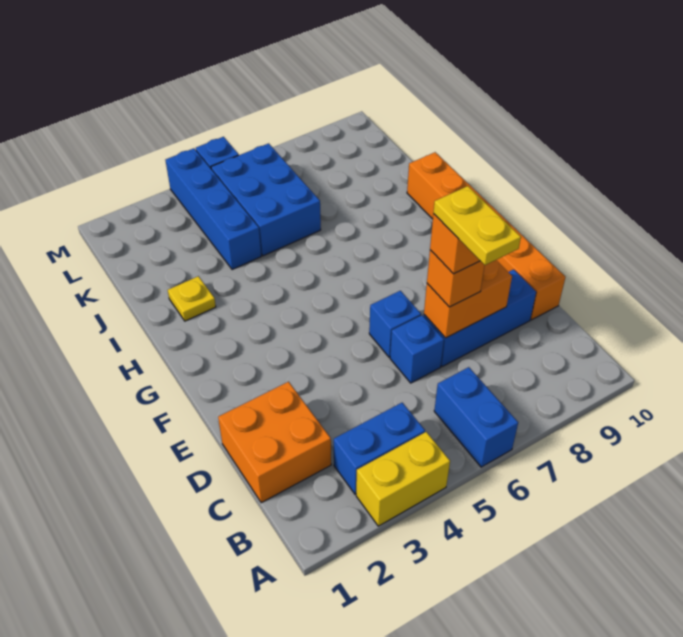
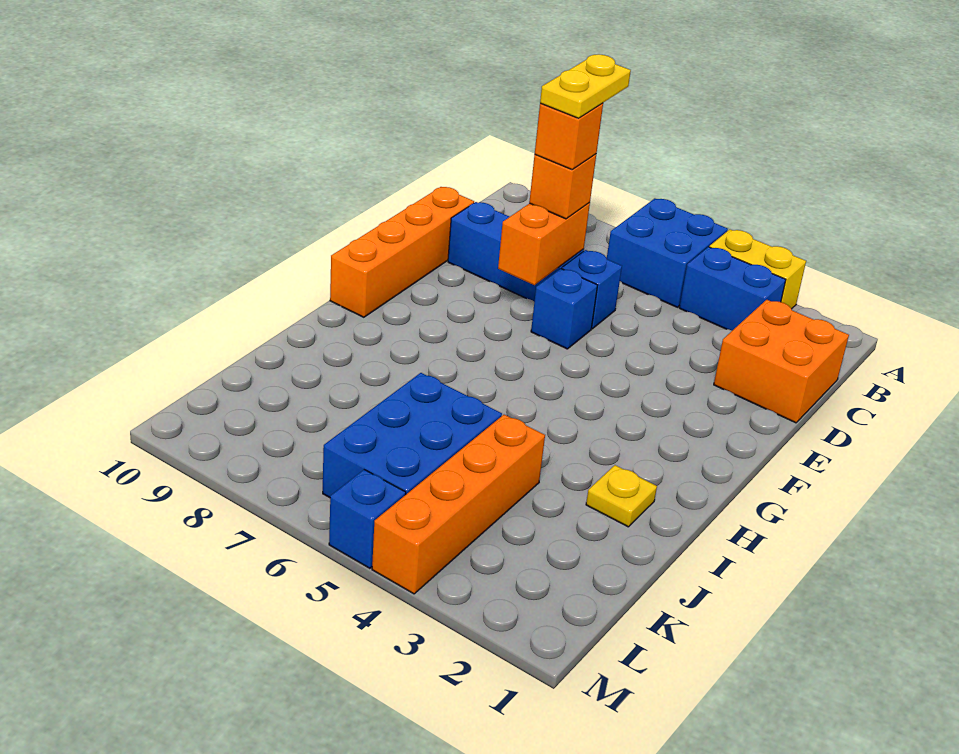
blue brick A6:B6 level 1 -> blue brick A5:B6 level 1
orange brick D7:D8 level 2 -> orange brick D7:E7 level 2
orange brick D10:I10 level 1 -> orange brick D10:G10 level 1
blue brick J4:M4 level 1 -> orange brick J4:M4 level 1

